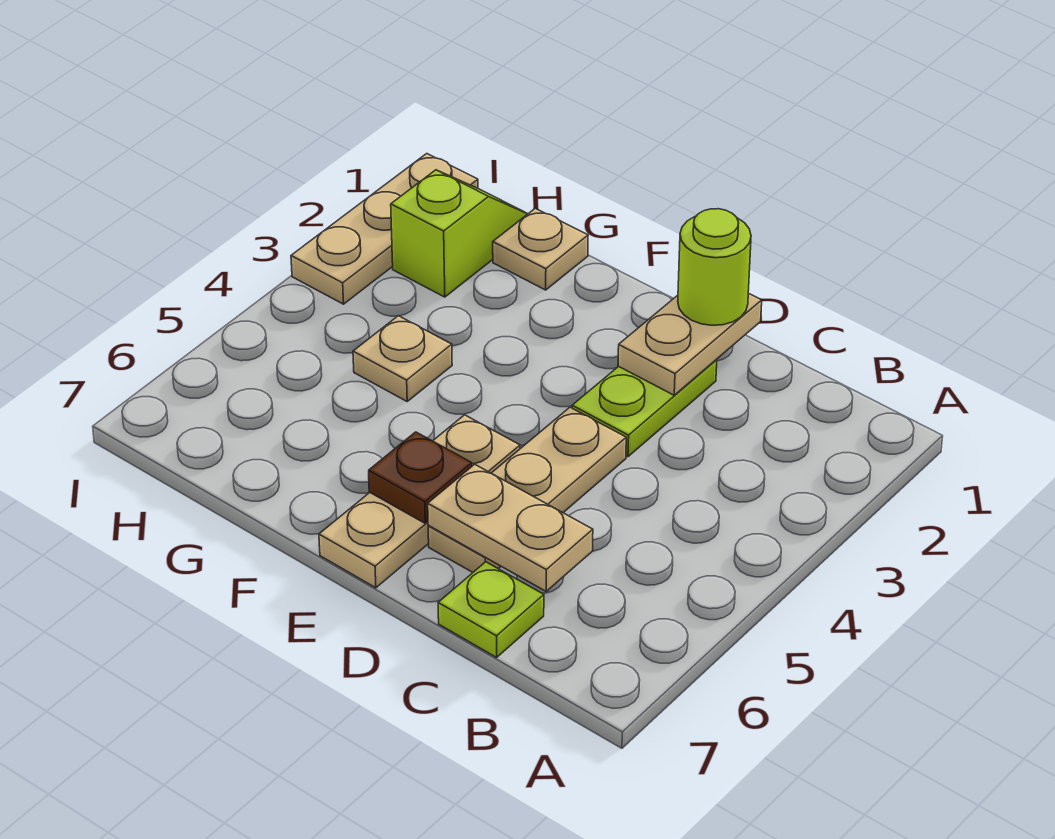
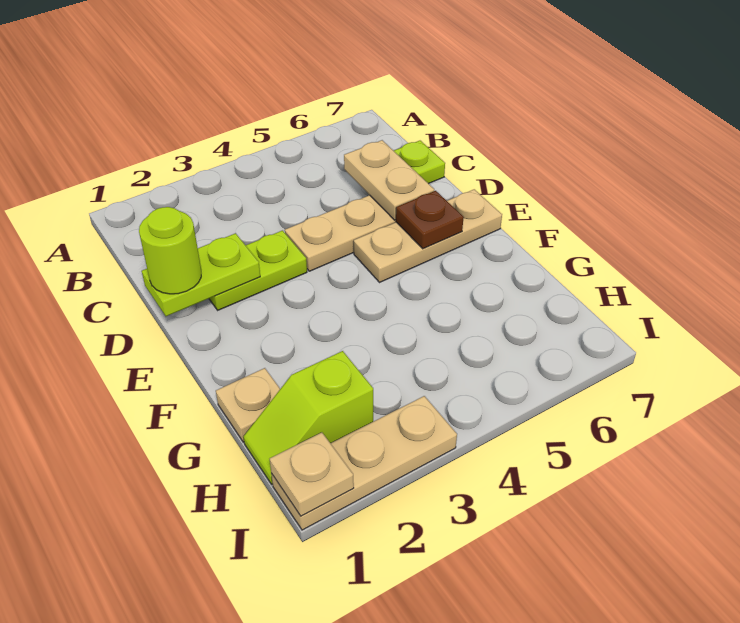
tan plate D1:D2 level 2 -> lime plate D1:D2 level 2
tan plate G4 level 1 -> tan plate I1 level 2

